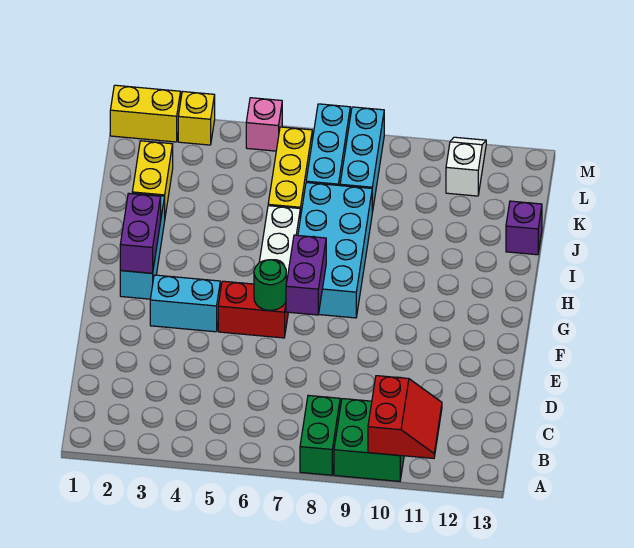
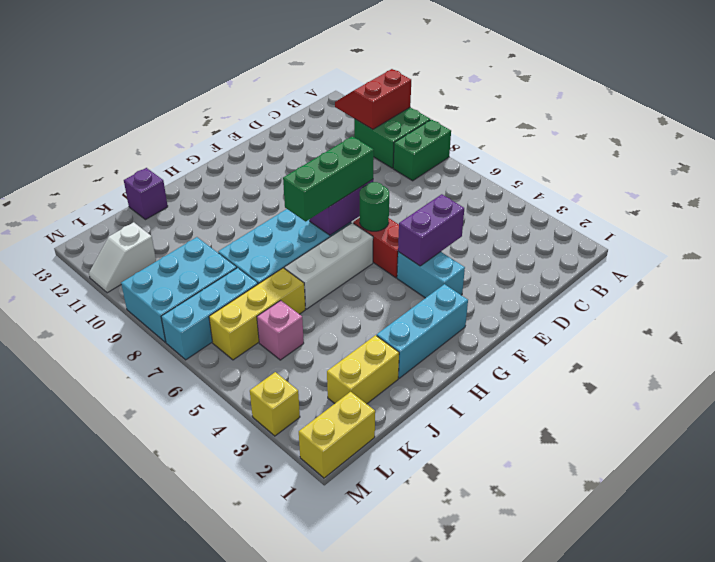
none -> green brick F7:H7 level 3
purple brick G2:H2 level 2 -> purple brick E4:F4 level 2
cyan brick K8:M8 level 1 -> cyan brick K8:M9 level 1
yellow brick M1:M2 level 1 -> yellow brick L1:M1 level 1
pink brick M5 level 1 -> pink brick K5 level 1

